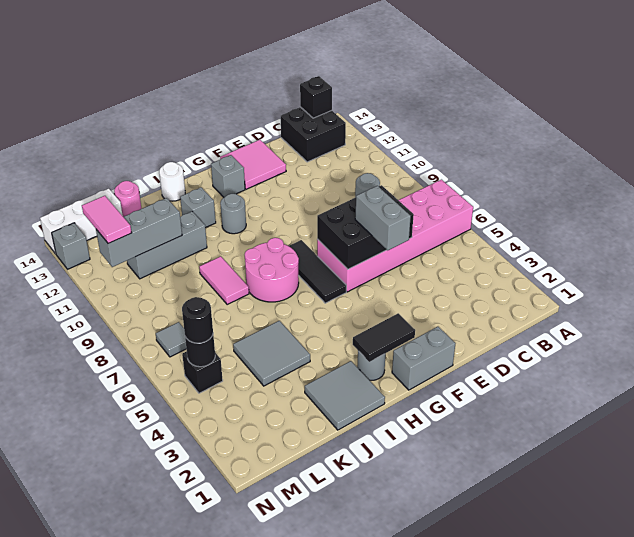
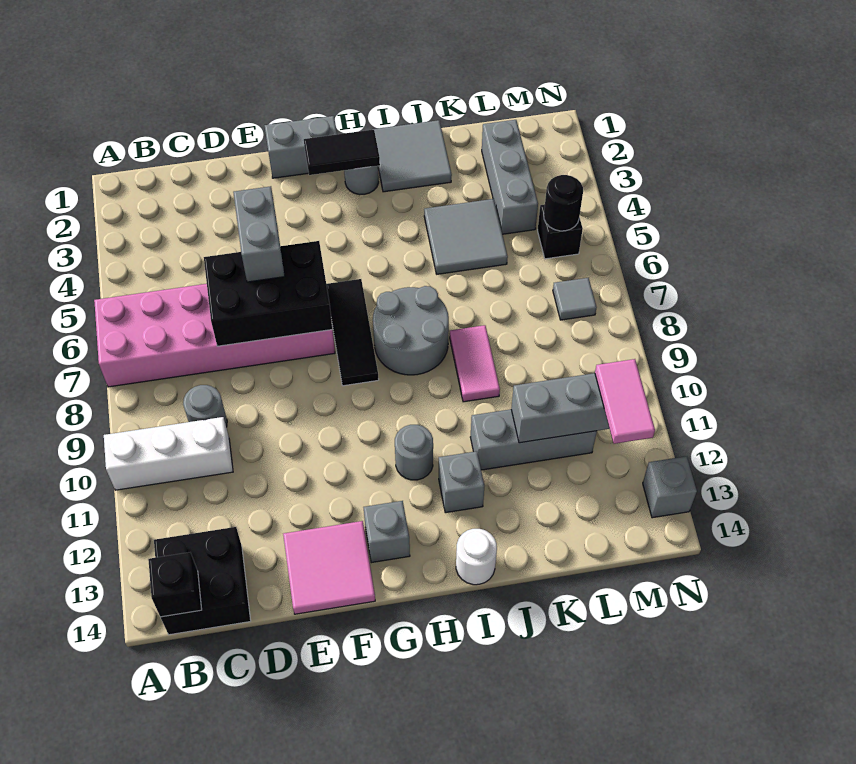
pink round brick H7:I8 level 1 -> grey round brick H7:I8 level 1
pink round brick K14 level 1 -> none
none -> grey brick L2:L4 level 1
white brick L14:N14 level 1 -> white brick A10:C10 level 1
black round brick M5 level 3 -> none

